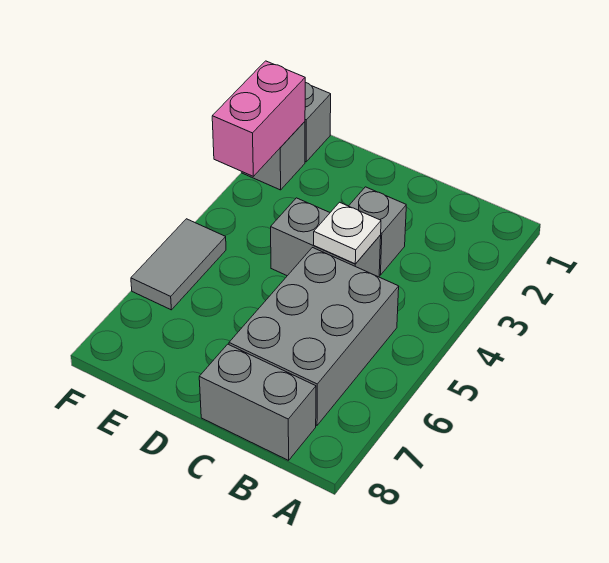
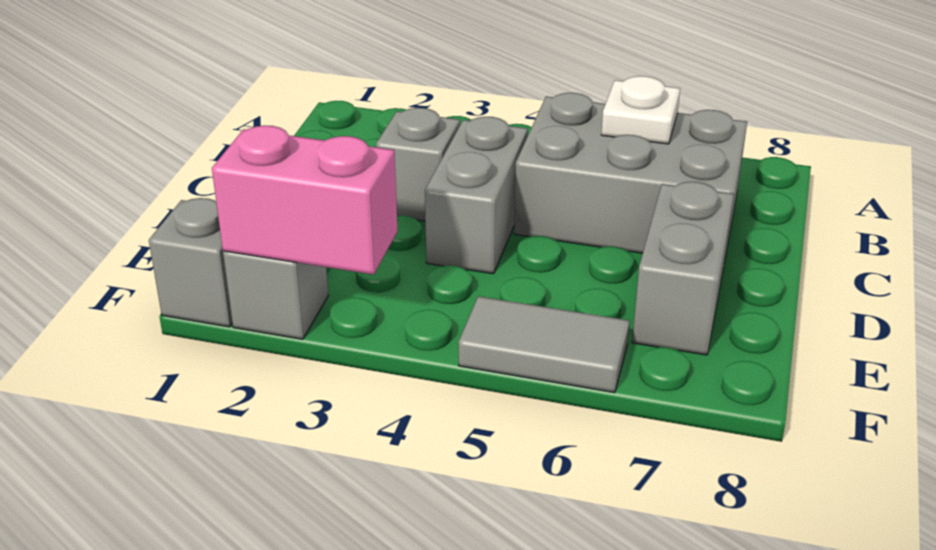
grey brick B8:C8 level 1 -> grey brick D7:E7 level 1
white plate C4 level 2 -> white plate B6 level 2

